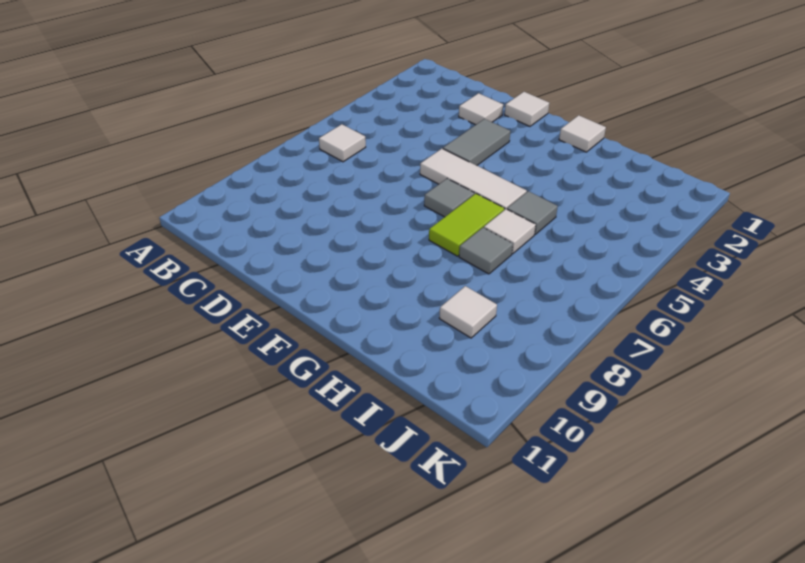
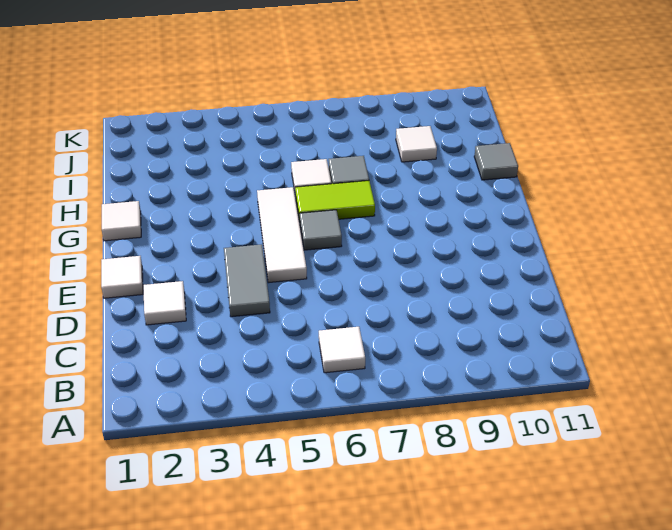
grey tile E3:E4 level 1 -> grey tile D4:E4 level 1
grey tile H5 level 1 -> grey tile H11 level 1

